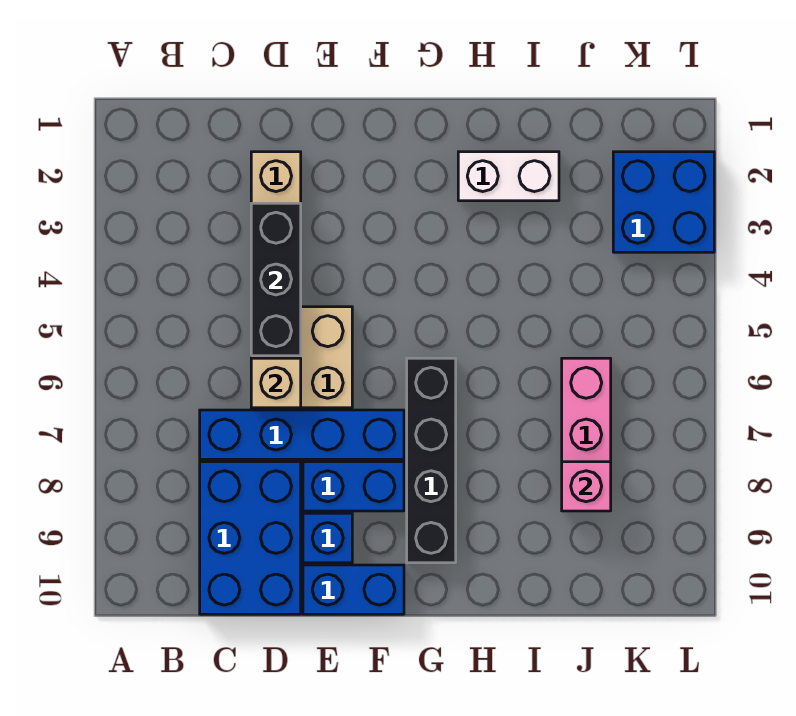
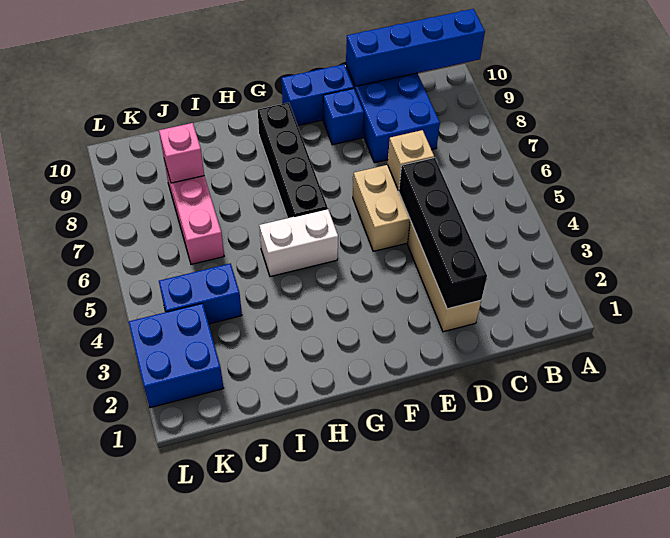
blue brick C7:F7 level 1 -> blue brick A10:D10 level 2
black brick D3:D5 level 2 -> black brick D2:D5 level 2
blue brick E8:F8 level 1 -> blue brick J4:K4 level 1
white brick H2:I2 level 1 -> white brick G5:H5 level 1

